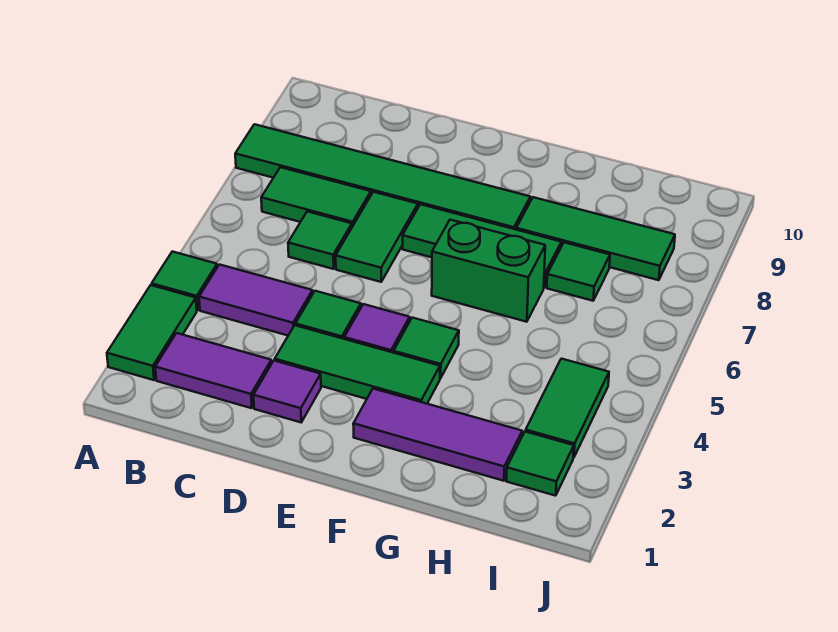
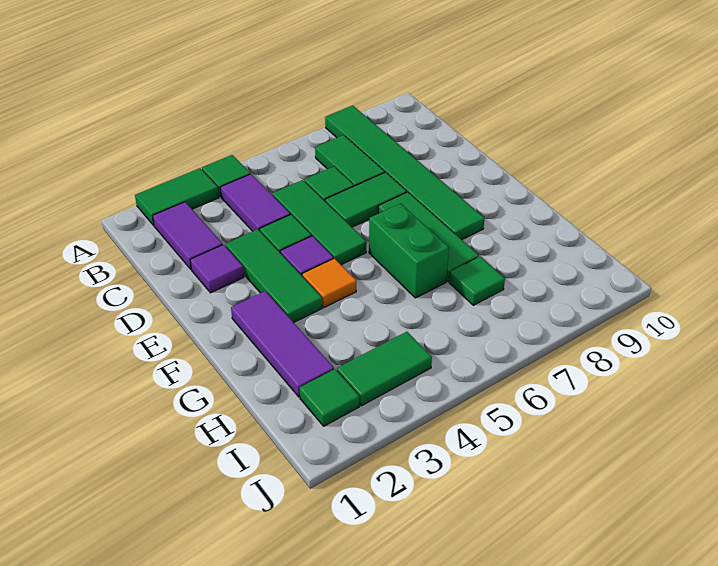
green tile F4 level 1 -> orange tile F4 level 1
green tile G8:I8 level 1 -> green tile C5:E5 level 1

